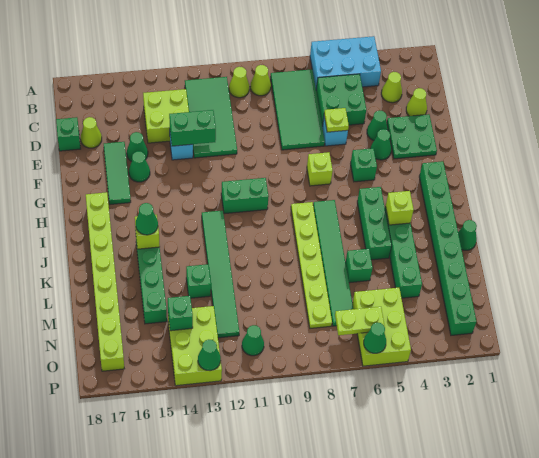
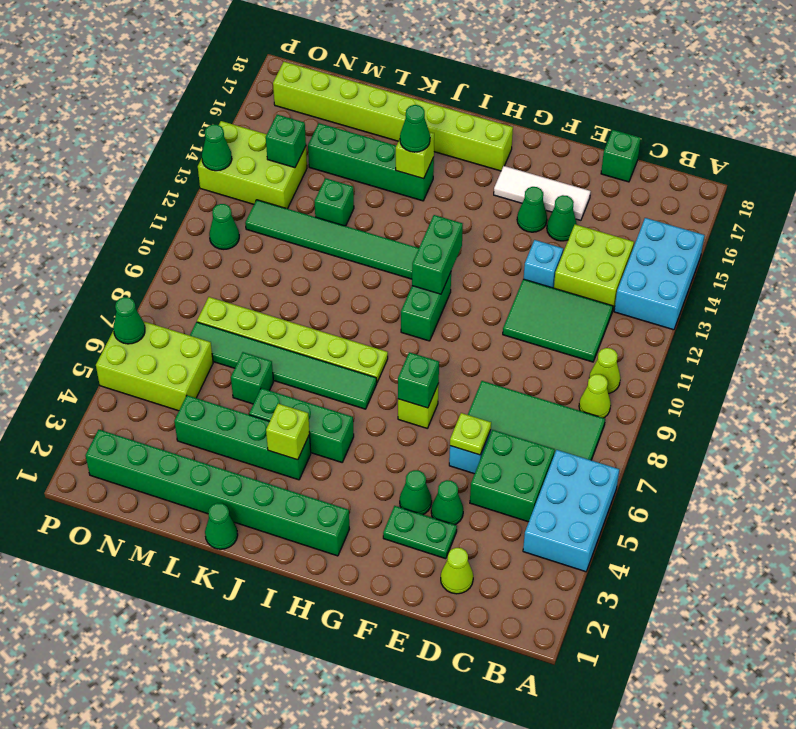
none -> cyan brick A13:B15 level 1
green tile B11:E12 level 1 -> green tile C11:E12 level 1
lime cone C3 level 1 -> none
lime cone D17 level 1 -> none
green plate E2:F3 level 1 -> green plate E3:F3 level 1
green brick E12:E13 level 2 -> green brick H11:H12 level 2
green tile E16:G16 level 1 -> white tile E16:G16 level 1
green brick G5 level 1 -> green brick G7 level 2
lime plate O6:O7 level 2 -> none

